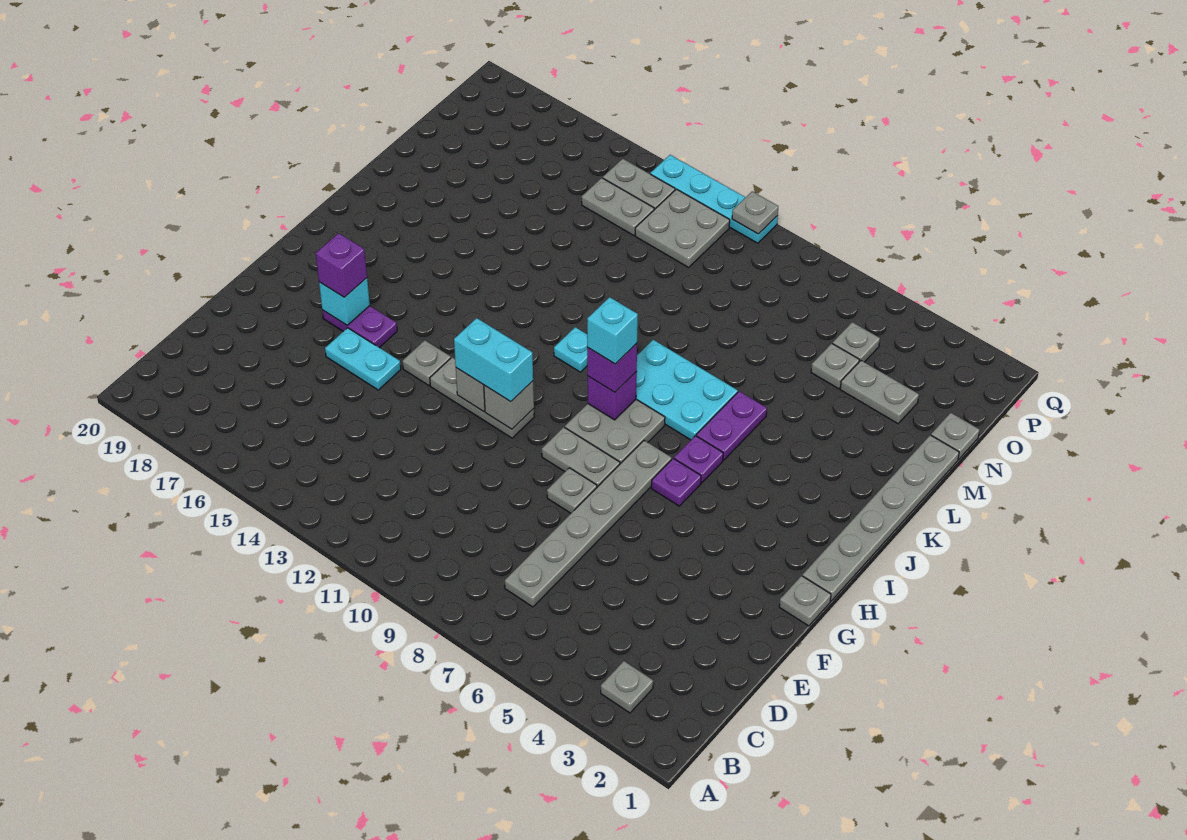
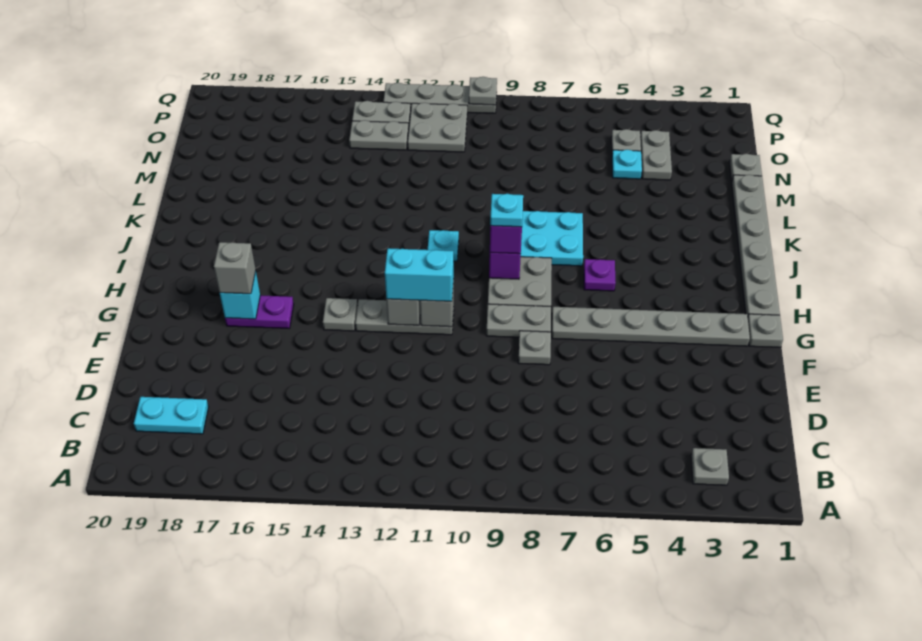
grey plate C7:H7 level 1 -> grey plate G2:G7 level 1
cyan plate F15:F16 level 1 -> cyan plate C18:C19 level 1
purple brick G17 level 3 -> grey brick G17 level 3
purple plate H6 level 1 -> none
cyan brick I9 level 4 -> cyan plate I9 level 4
purple plate J6:K6 level 1 -> none
grey plate N3:N4 level 1 -> grey plate N4:O4 level 1
grey plate N5 level 1 -> cyan plate N5 level 1
cyan plate Q10:Q13 level 1 -> grey plate Q10:Q13 level 1

